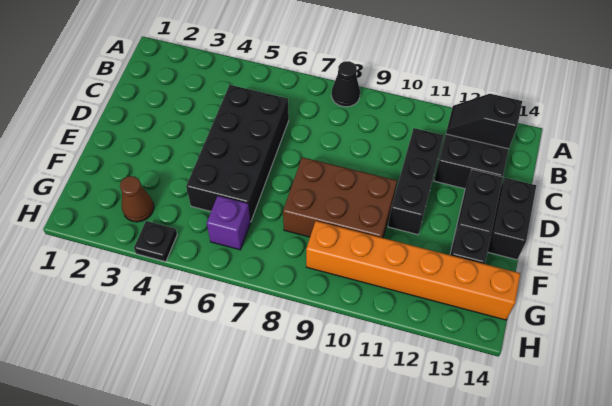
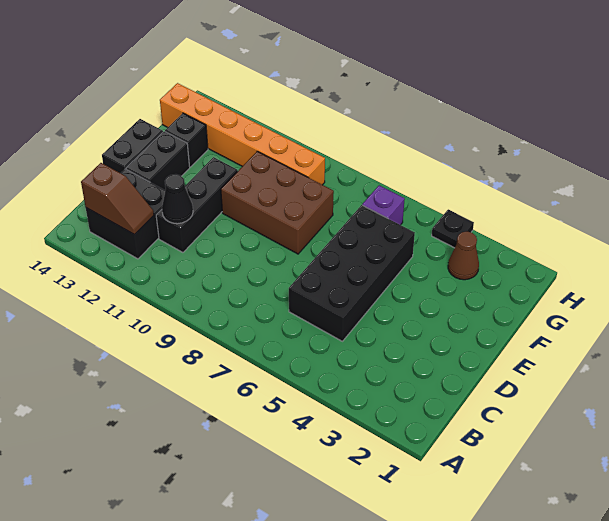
black cone A8 level 1 -> black cone C11 level 2
black slope B12:B13 level 2 top 13 -> brown slope B12:B13 level 2 top 13

